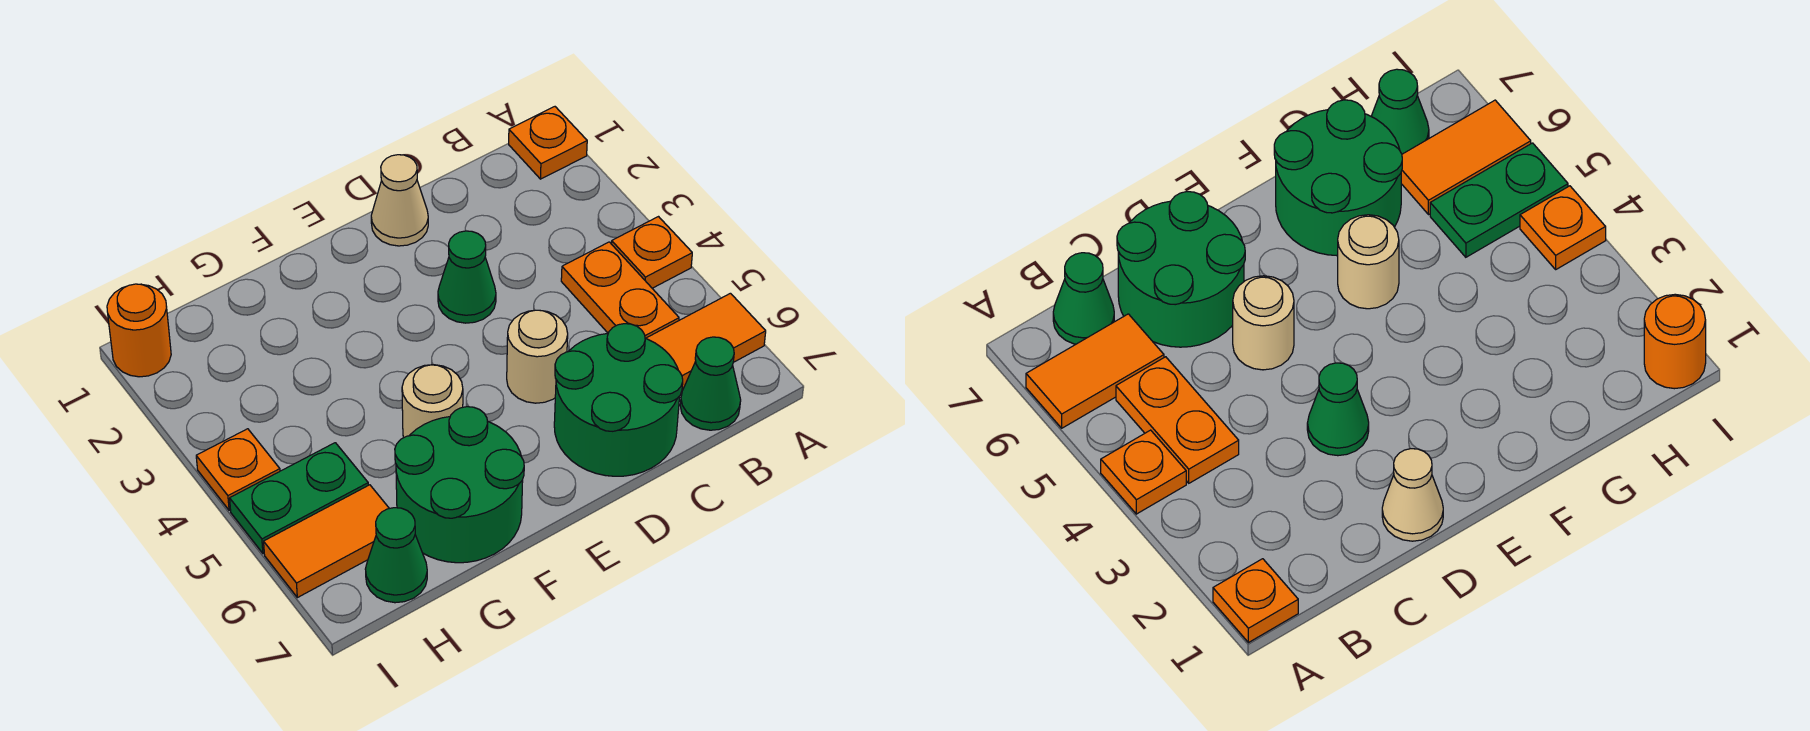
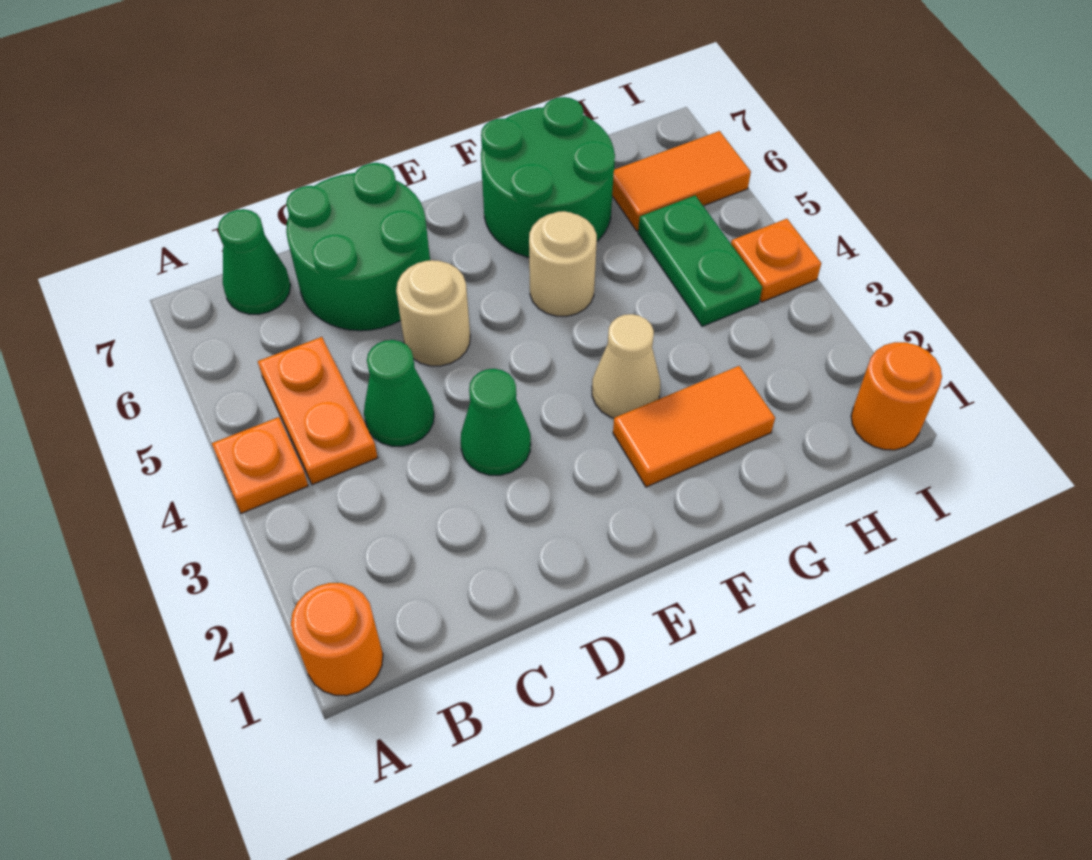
orange plate A1 level 1 -> orange round brick A1 level 1
orange tile A6:B6 level 1 -> orange tile F2:G2 level 1
tan cone D1 level 1 -> tan cone F3 level 1
green plate H5:I5 level 1 -> green plate H4:H5 level 1
green cone H7 level 1 -> green cone C4 level 1

